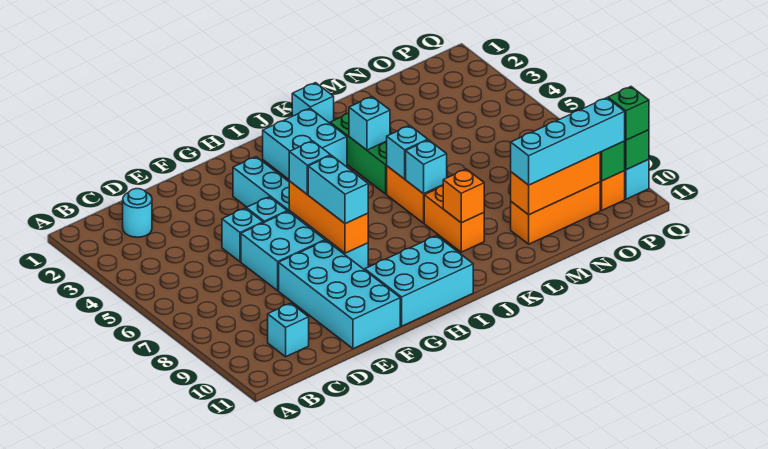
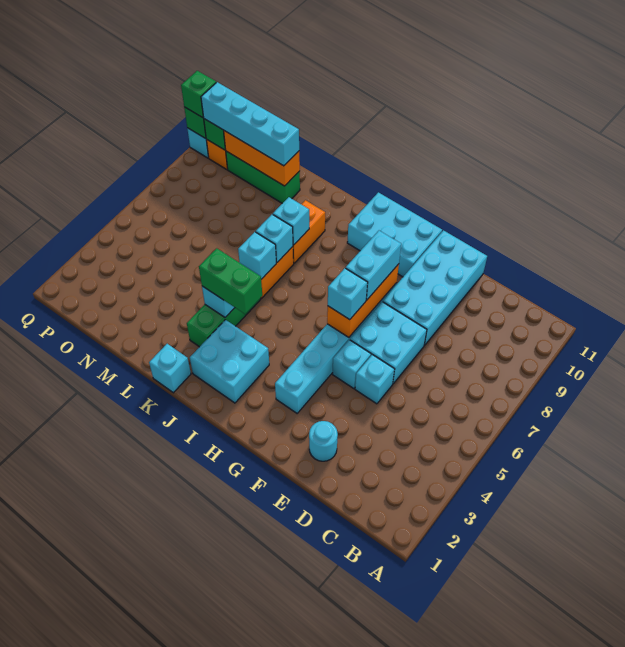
cyan round brick C2 level 1 -> cyan round brick E2 level 1
cyan brick C10 level 1 -> cyan brick K8 level 2
none -> green brick J4:K4 level 3
orange brick K9 level 2 -> none
orange brick M10:O10 level 1 -> green brick M10:O10 level 1

